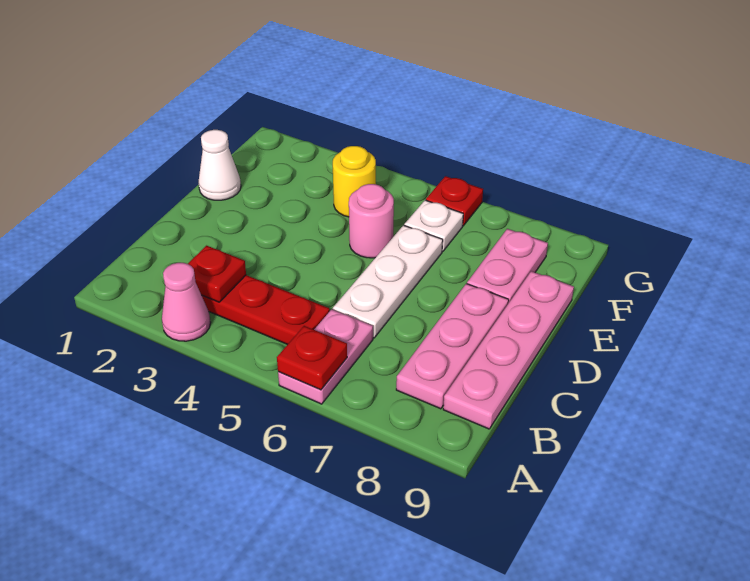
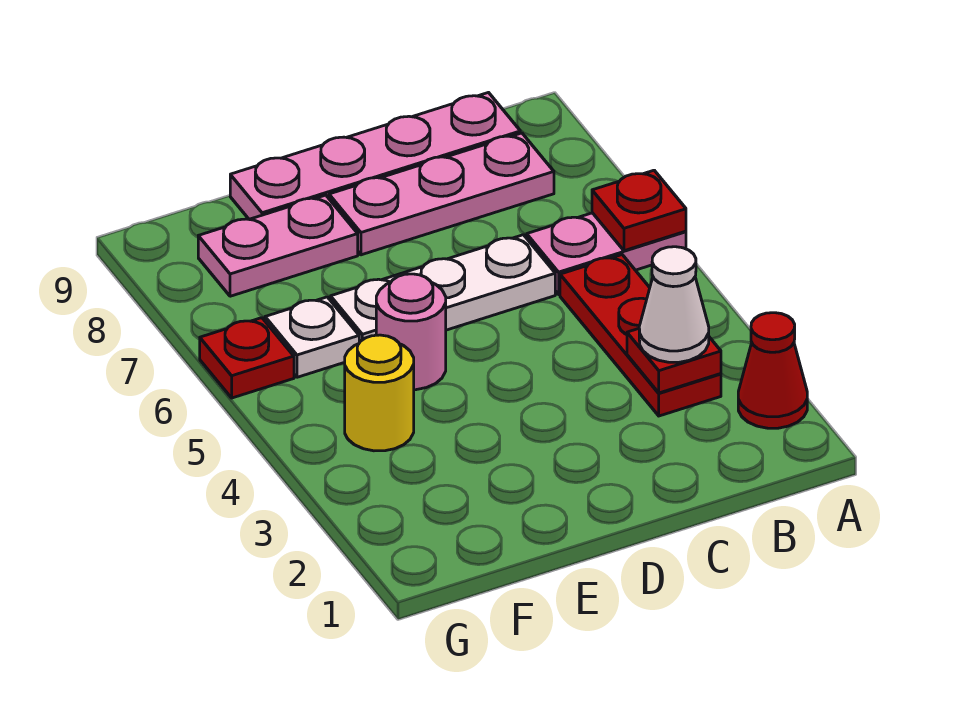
none -> red cone A2 level 1
pink cone A3 level 1 -> none
white cone E1 level 1 -> white cone B3 level 3

